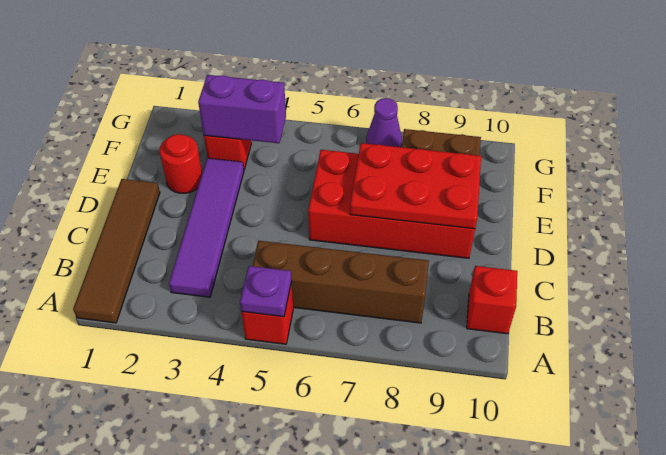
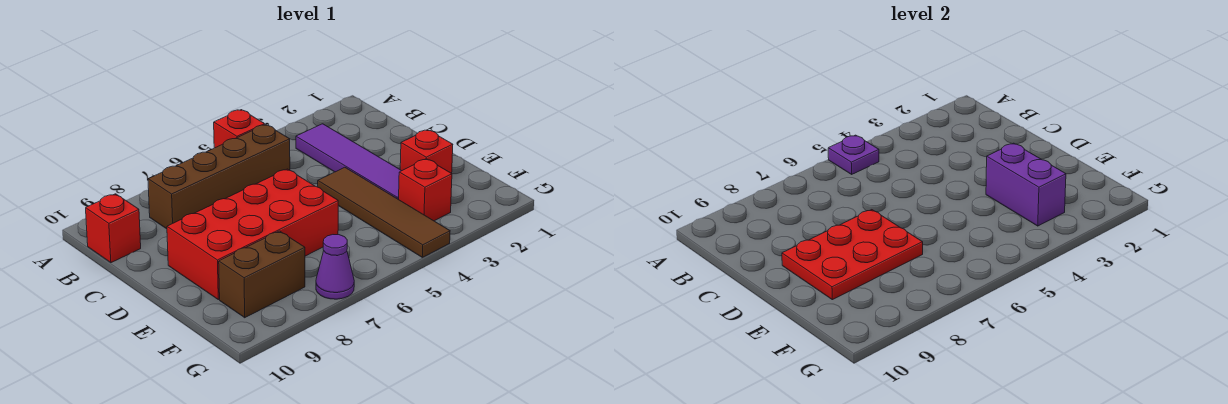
brown tile A1:D1 level 1 -> brown tile D4:G4 level 1
red round brick E2 level 1 -> red brick E2 level 1
purple brick F3:F4 level 2 -> purple brick E3:F3 level 2

